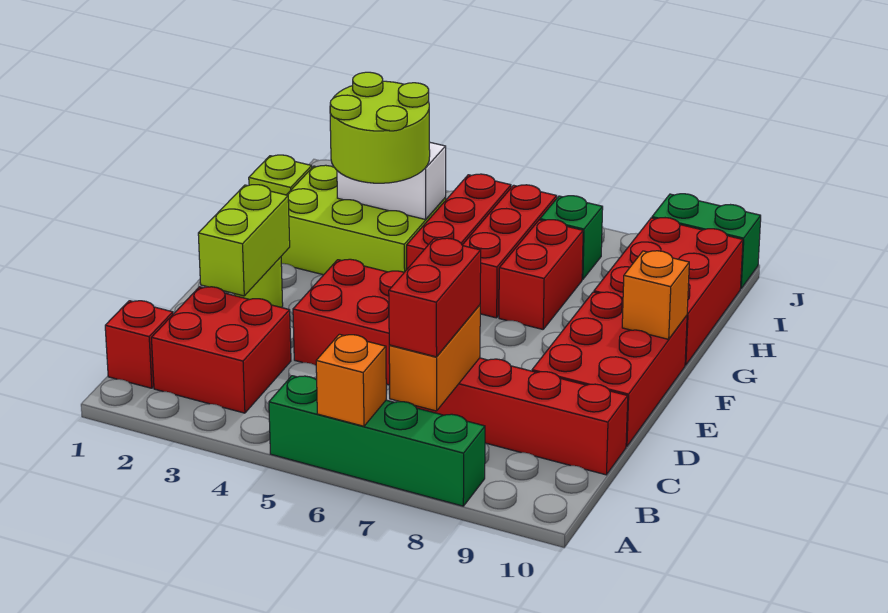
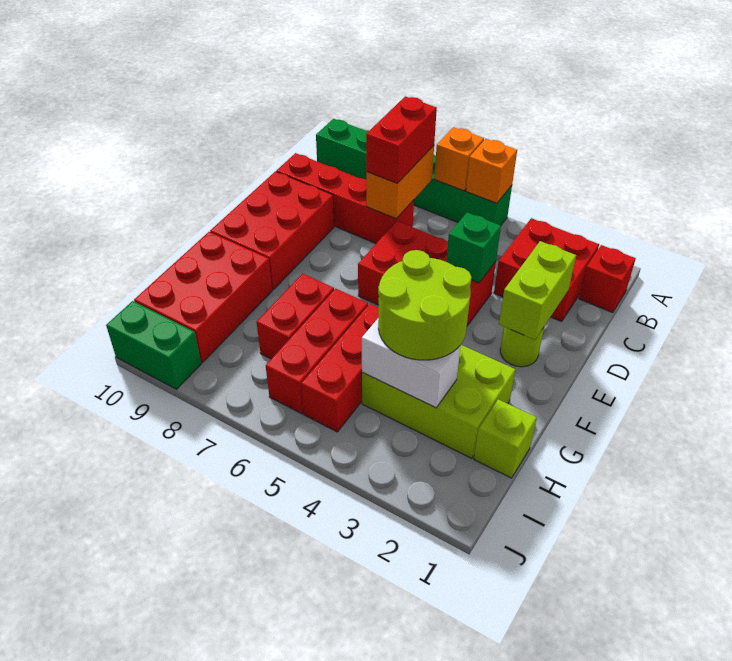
green brick A5:A8 level 1 -> green brick A5:A10 level 1
orange brick F10 level 2 -> orange brick A5 level 2
green brick I7 level 1 -> green brick D4 level 2

